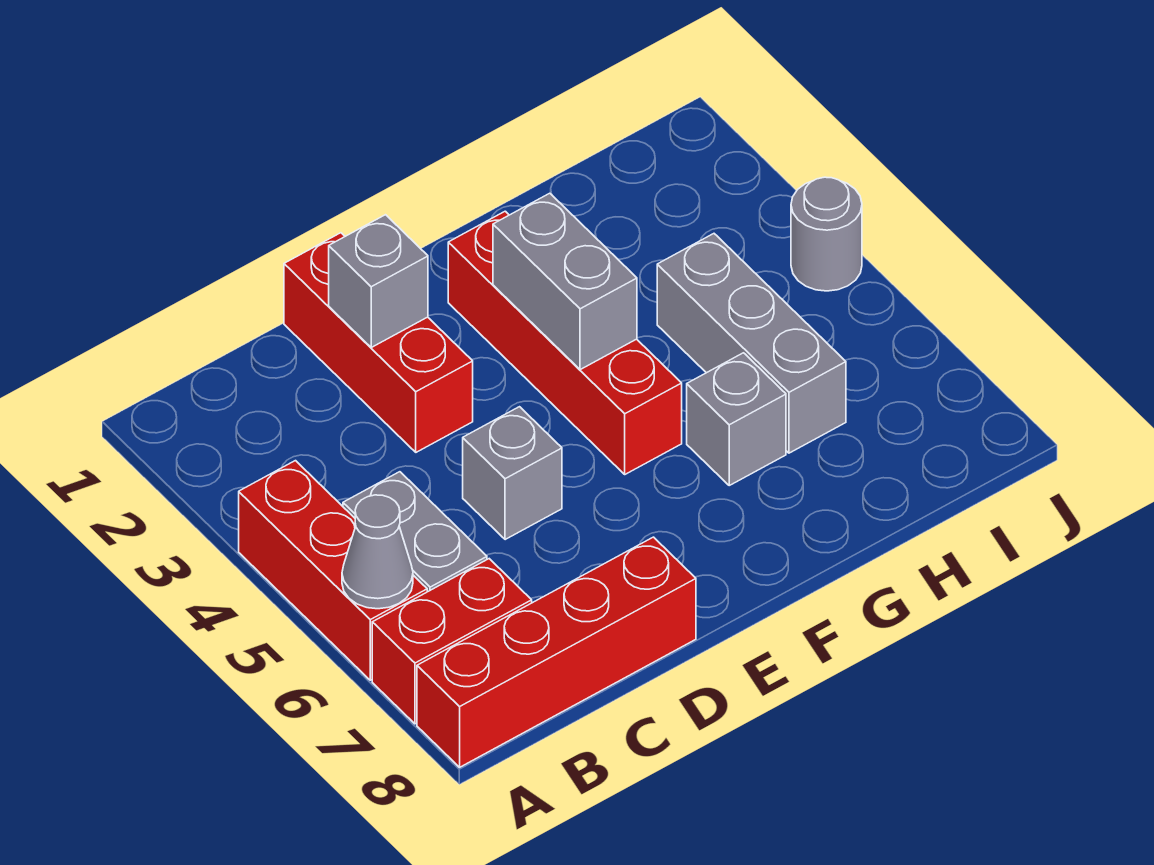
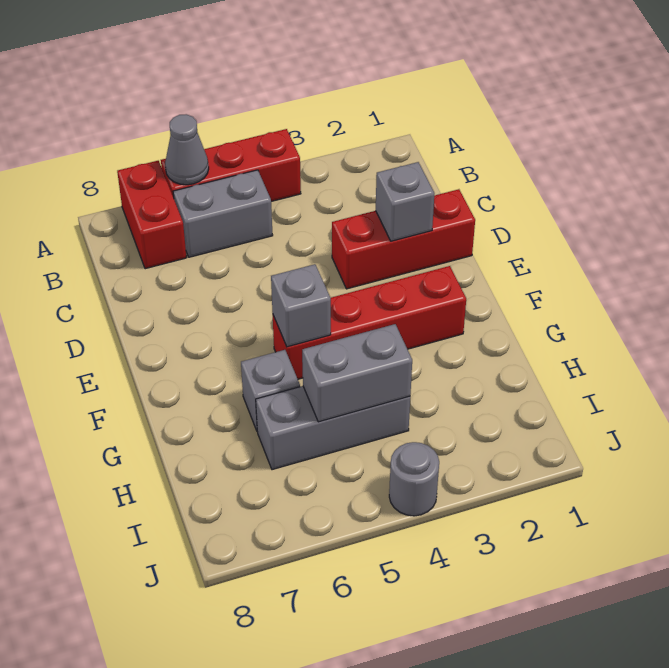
red brick A8:D8 level 1 -> none
grey brick D5 level 1 -> grey brick F5 level 2
grey brick F3:F4 level 2 -> grey brick H4:H5 level 2

